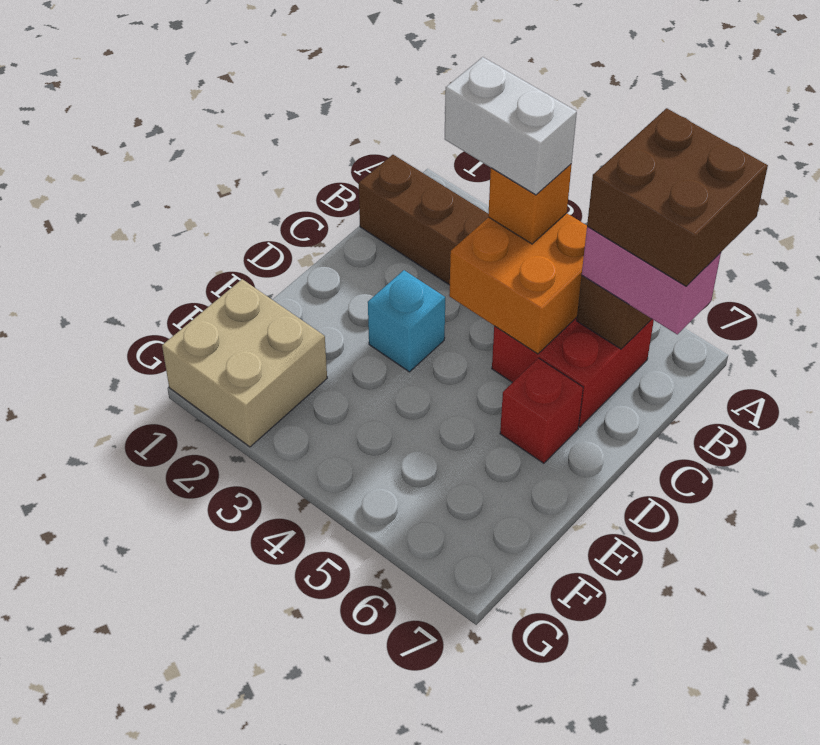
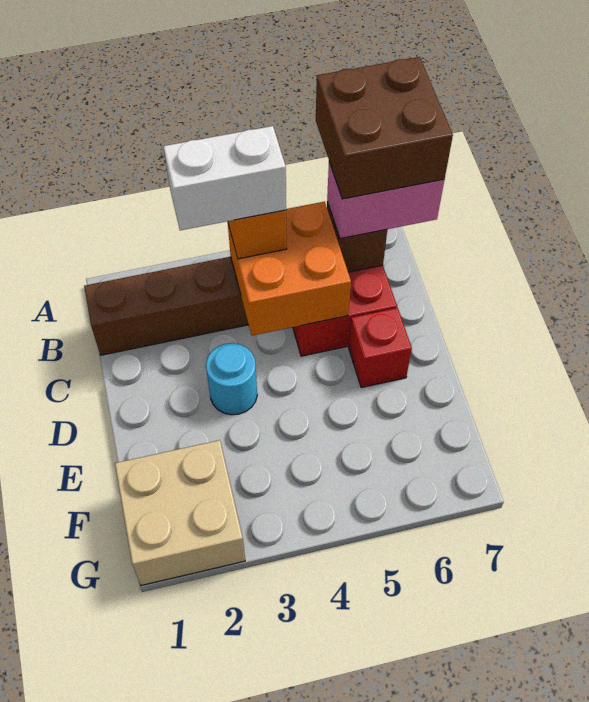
cyan brick D3 level 1 -> cyan round brick D3 level 1

